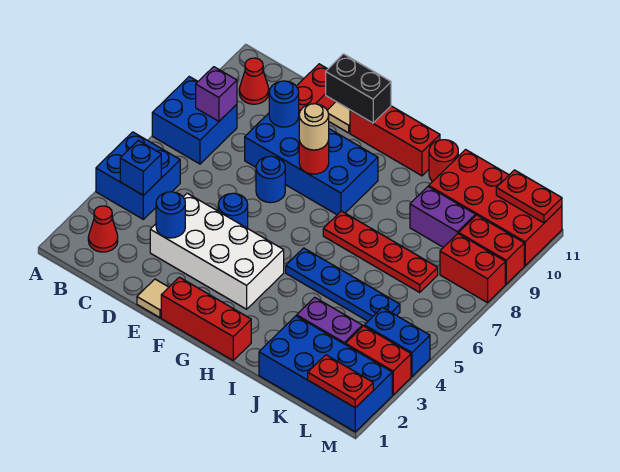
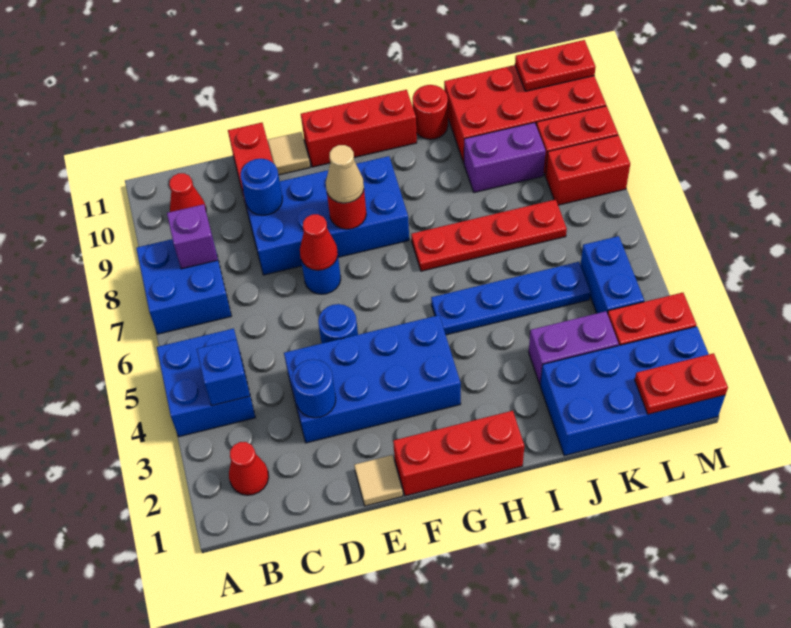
white brick D3:G4 level 1 -> blue brick D3:G4 level 1
none -> red cone E7 level 2
black brick E11:F11 level 2 -> none
tan round brick F8 level 3 -> tan cone F8 level 3
blue brick L4:M4 level 1 -> blue brick L4:L5 level 1

